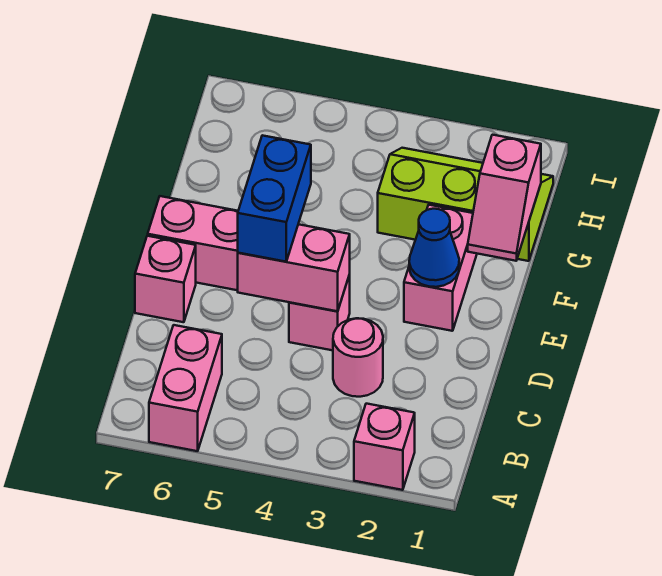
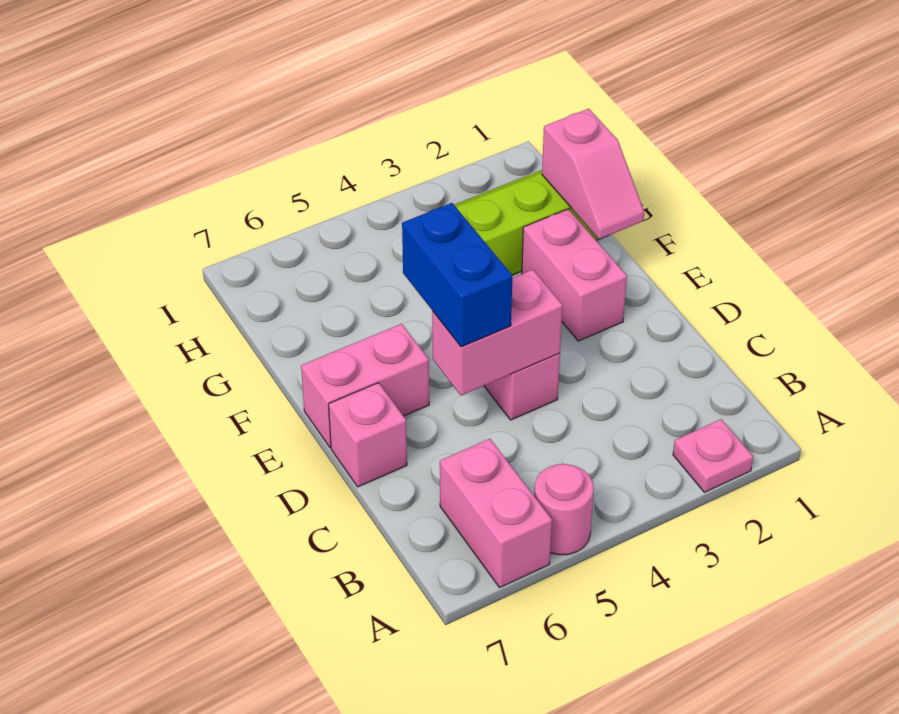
pink brick A2 level 1 -> pink plate A2 level 1
pink round brick C3 level 1 -> pink round brick A5 level 1
blue cone E2 level 2 -> none

